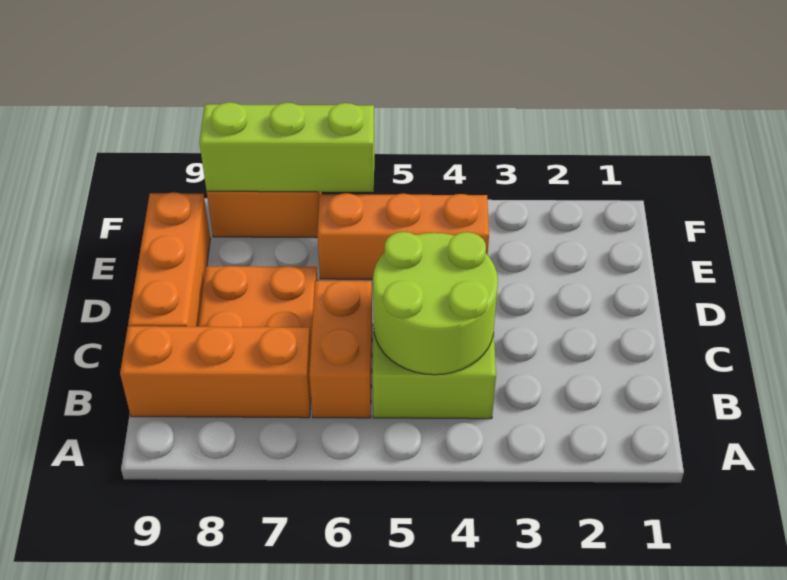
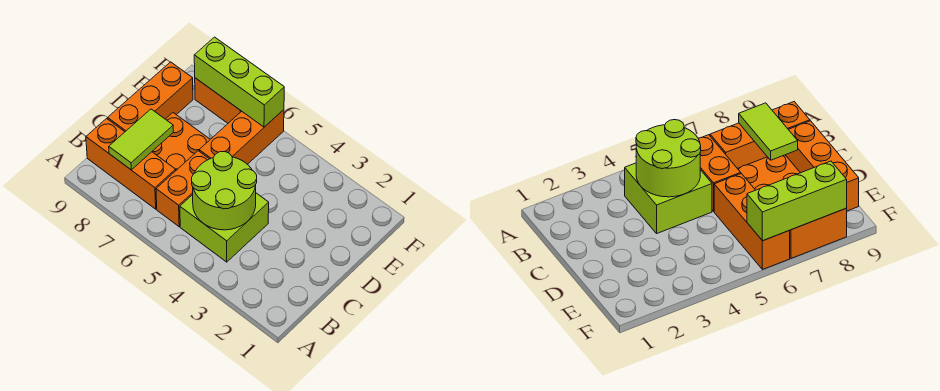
none -> lime tile B8:C8 level 2
orange brick E4:E6 level 1 -> orange brick D6:F6 level 1

